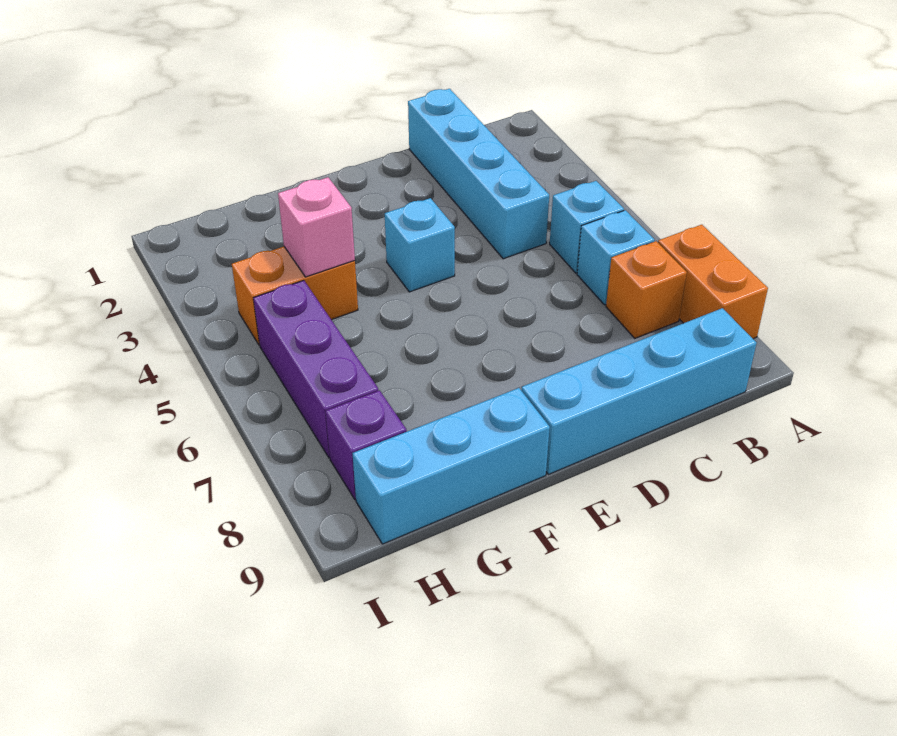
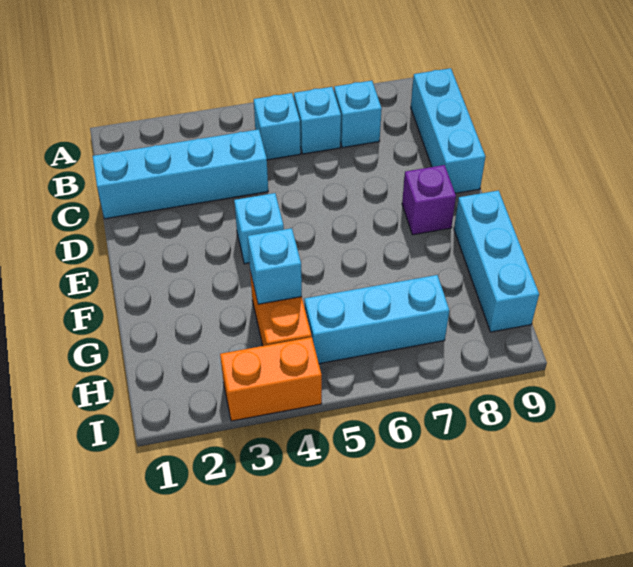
orange brick A7:A8 level 1 -> orange brick I3:I4 level 1
orange brick B7 level 1 -> cyan brick B7 level 1
cyan brick B9:E9 level 1 -> cyan brick B9:D9 level 1
pink brick G4 level 2 -> cyan brick G4 level 2
purple brick H5:H7 level 1 -> cyan brick H5:H7 level 1
purple brick H8 level 1 -> purple brick E8 level 1

